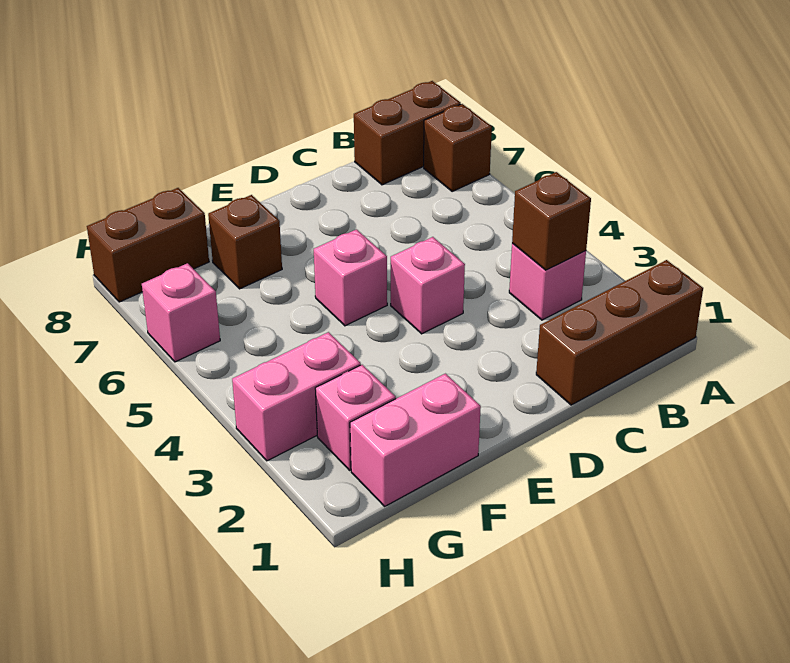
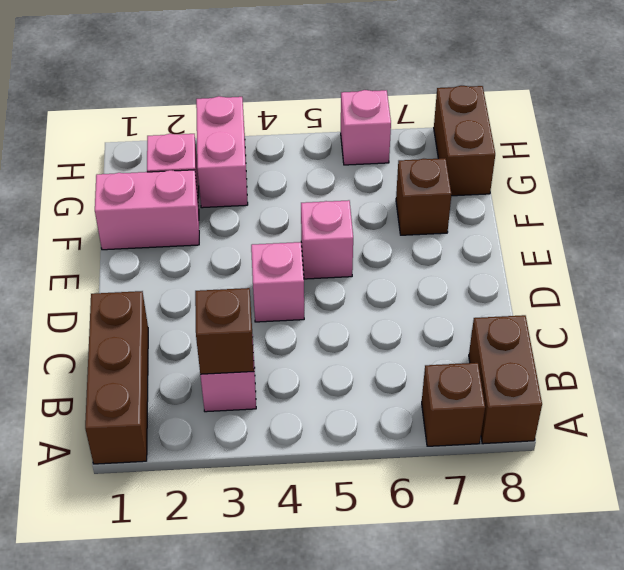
pink brick F1:G1 level 1 -> pink brick F1:F2 level 1

